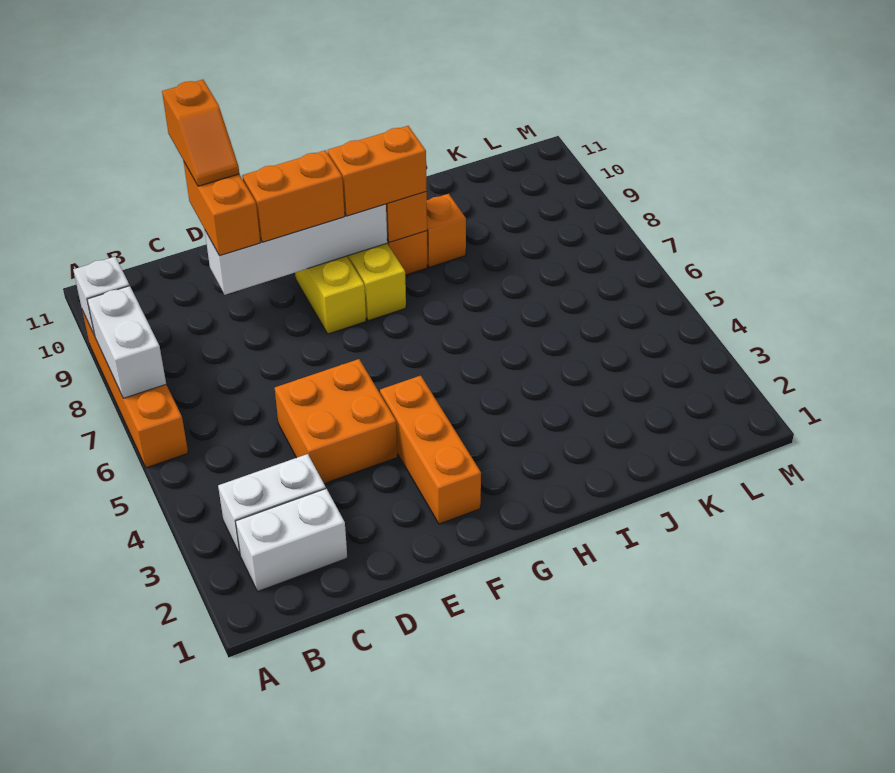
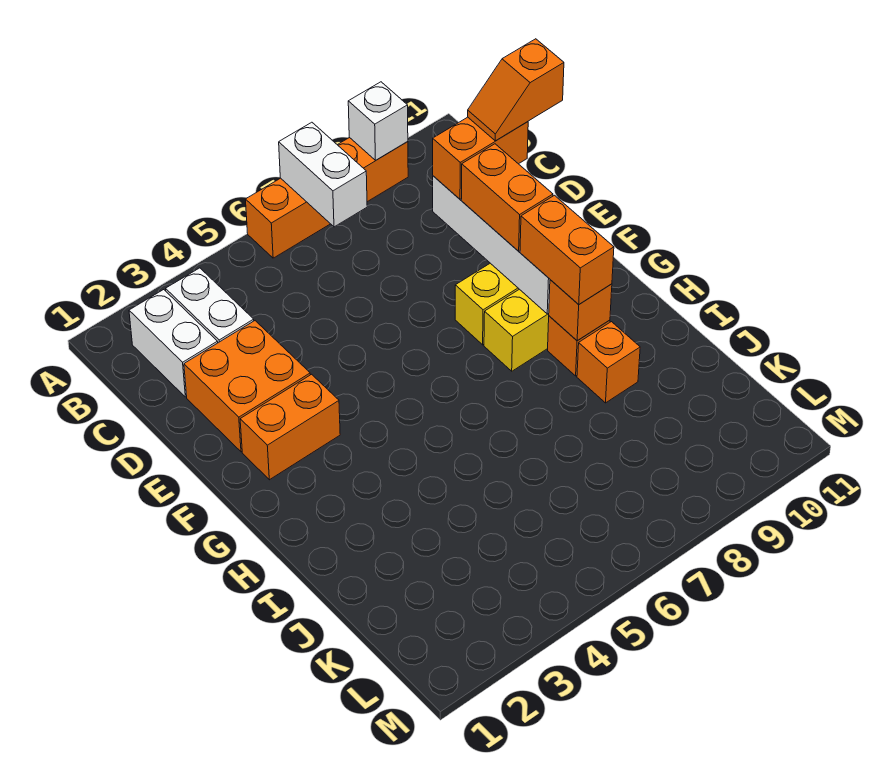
white brick A7:A8 level 2 -> white brick A7:B7 level 2
orange brick D4:E5 level 1 -> orange brick D2:E3 level 1
orange brick F2:F4 level 1 -> orange brick F2:F3 level 1

